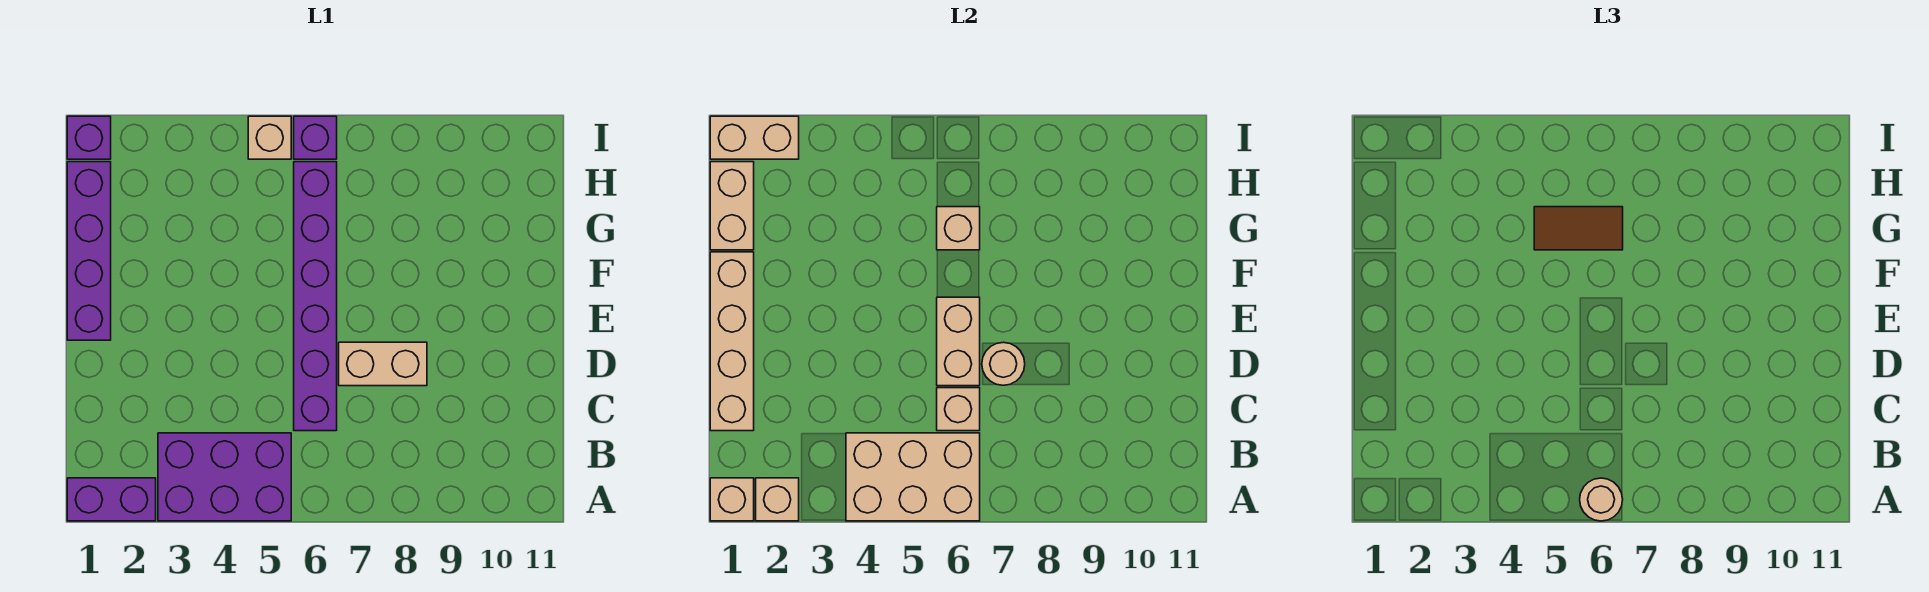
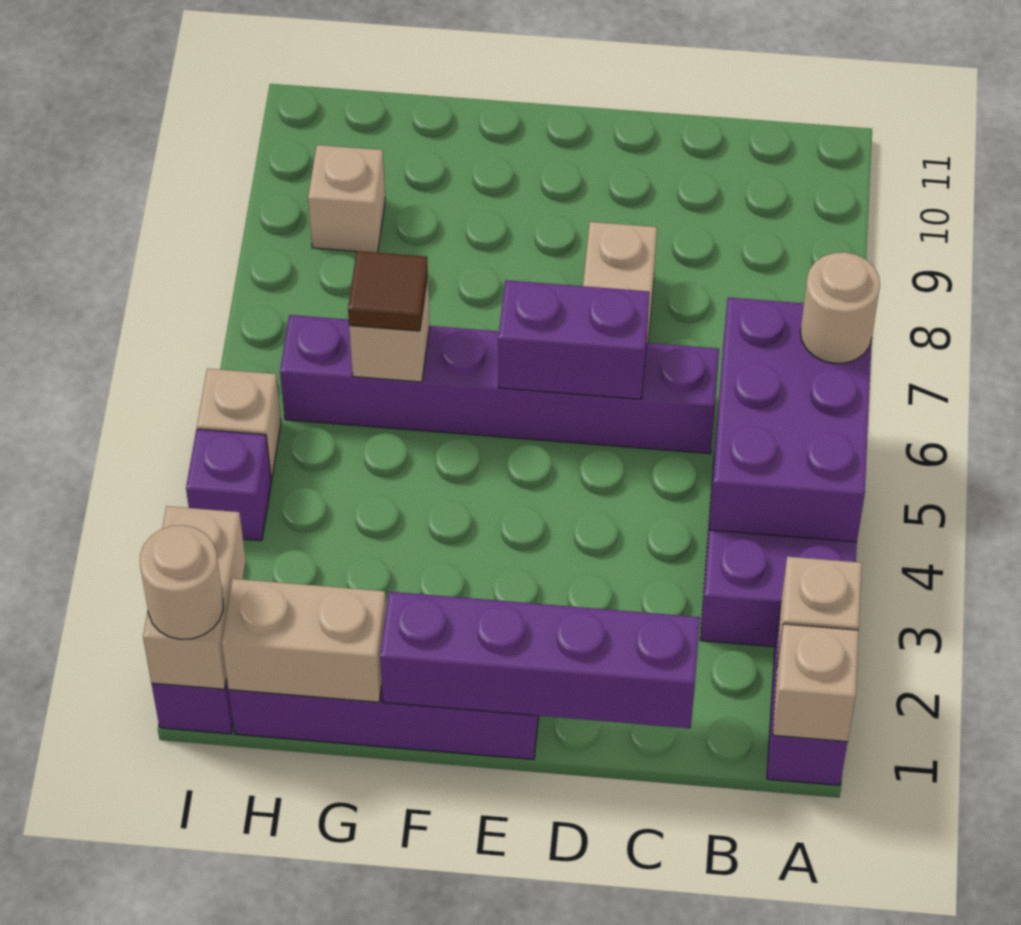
tan brick A4:B6 level 2 -> purple brick A4:B6 level 2
tan brick C1:F1 level 2 -> purple brick C1:F1 level 2
tan brick C6 level 2 -> tan brick H9 level 1
tan brick D6:E6 level 2 -> purple brick D6:E6 level 2
tan round brick D7 level 2 -> tan round brick I1 level 3
brown tile G5:G6 level 3 -> brown tile G6 level 3
purple brick I6 level 1 -> purple brick I4 level 1

